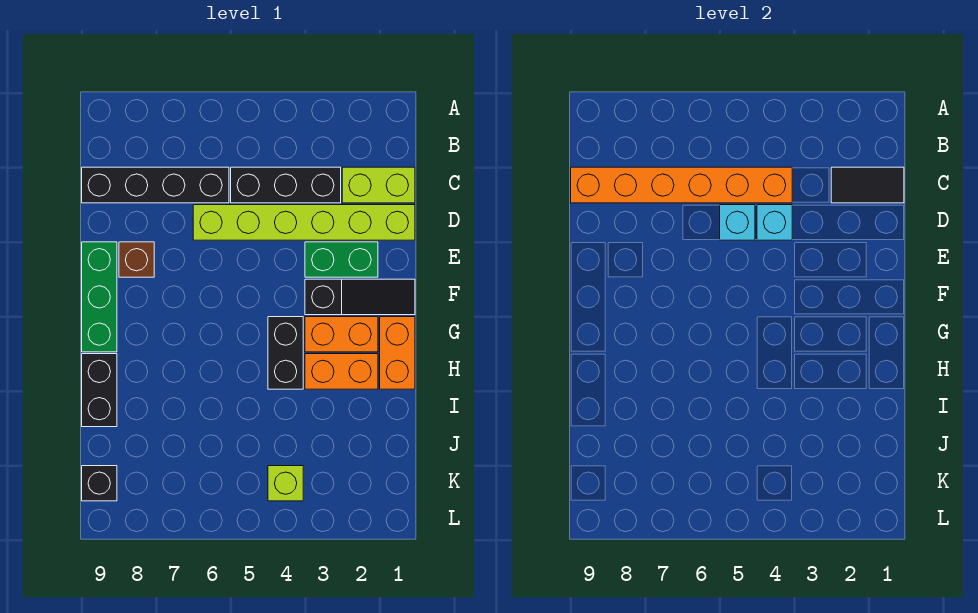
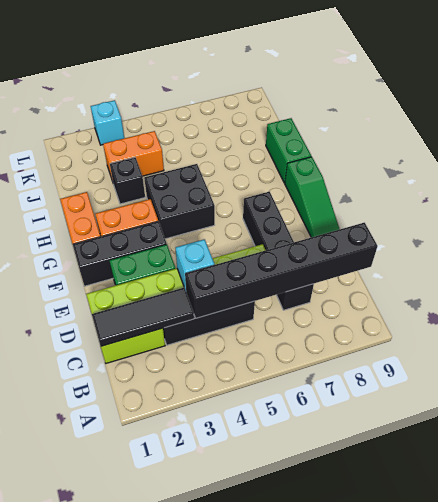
black tile C1:C2 level 2 -> black tile C1:C3 level 2
orange brick C4:C9 level 2 -> black brick C4:C9 level 2
black brick C6:C9 level 1 -> black brick C7:F7 level 1
cyan brick D5 level 2 -> cyan brick L3 level 1
brown brick E8 level 1 -> none
green brick E9:G9 level 1 -> green slope E9:G9 level 1 top G
black slope F1:F3 level 1 top 3 -> black brick F1:F3 level 1
black brick G4:H4 level 1 -> black brick G4:H5 level 1
orange brick H2:H3 level 1 -> orange brick J3:J4 level 1
black brick H9:I9 level 1 -> green brick H9:I9 level 1
lime brick K4 level 1 -> none
black brick K9 level 1 -> black brick I3 level 1

